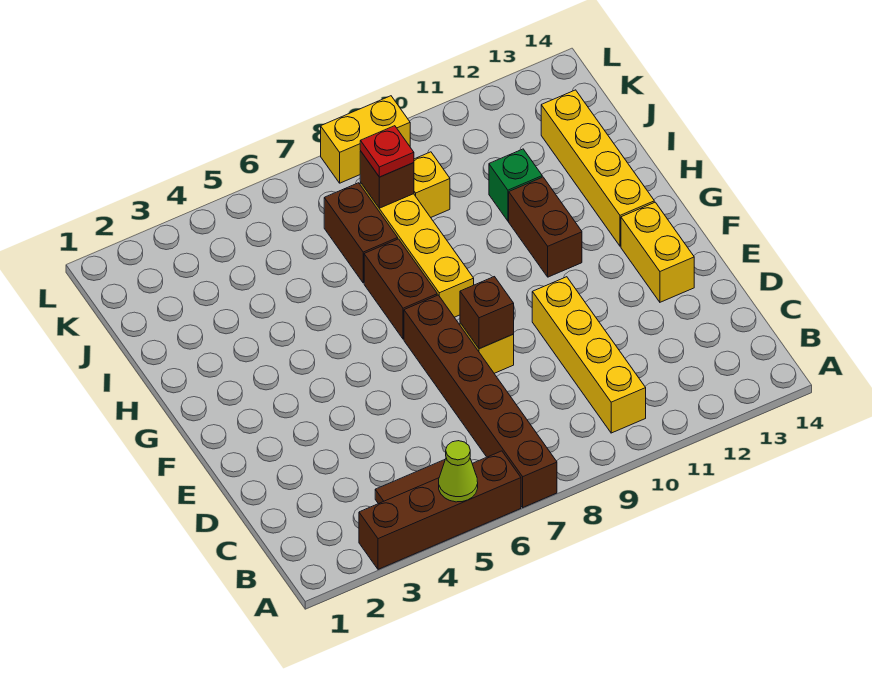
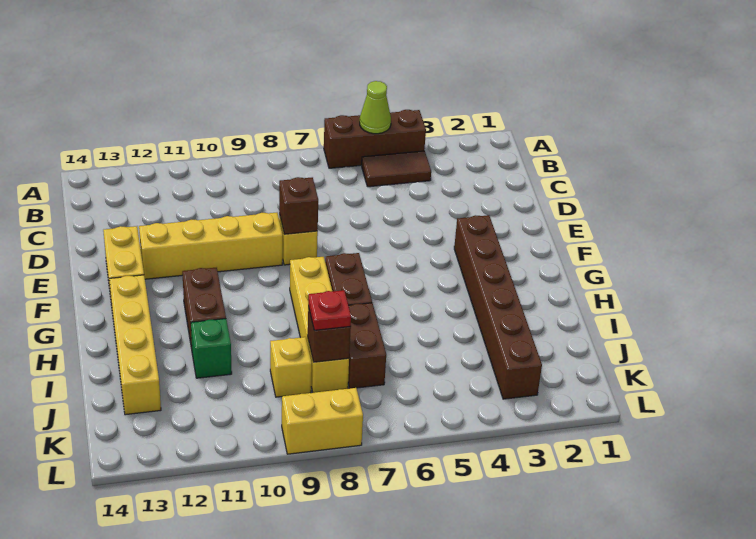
brown brick A3:A6 level 1 -> brown brick A4:A6 level 1
brown brick A7:F7 level 1 -> brown brick F3:K3 level 1
yellow brick B10:E10 level 1 -> yellow brick E9:E12 level 1

